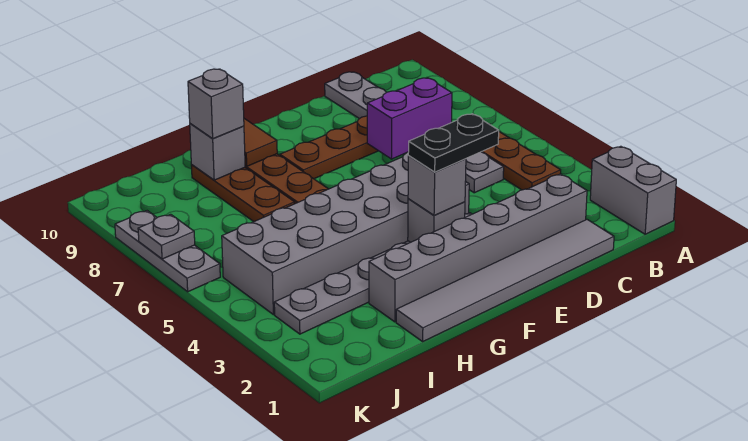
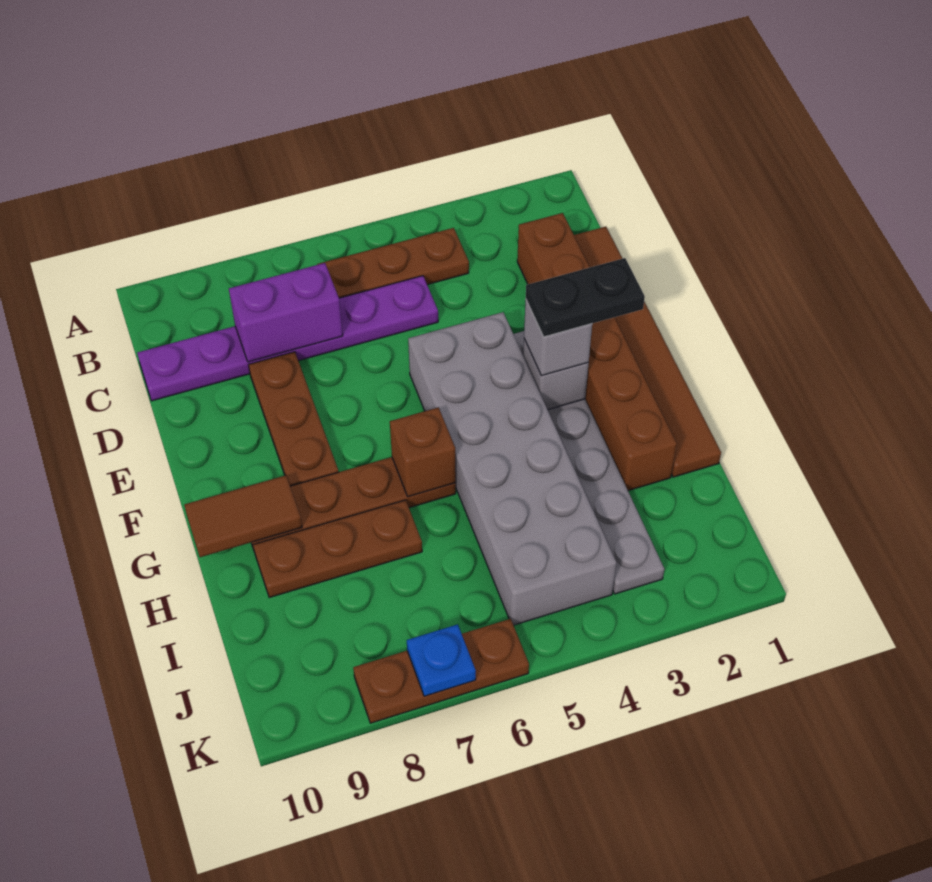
grey brick A1:A2 level 1 -> none
grey tile C1:H1 level 1 -> brown tile C1:H1 level 1
grey brick C2:H2 level 1 -> brown brick C2:H2 level 1
grey plate C5:C10 level 1 -> purple plate C5:C10 level 1
purple brick C7:D7 level 2 -> purple brick C7:C8 level 2
black plate E3:F3 level 4 -> black plate F2:F3 level 4
none -> brown brick G6 level 2
grey brick H9 level 2 -> none
grey brick H9 level 3 -> none
grey plate K6:K8 level 1 -> brown plate K6:K8 level 1
grey plate K7 level 2 -> blue plate K7 level 2

